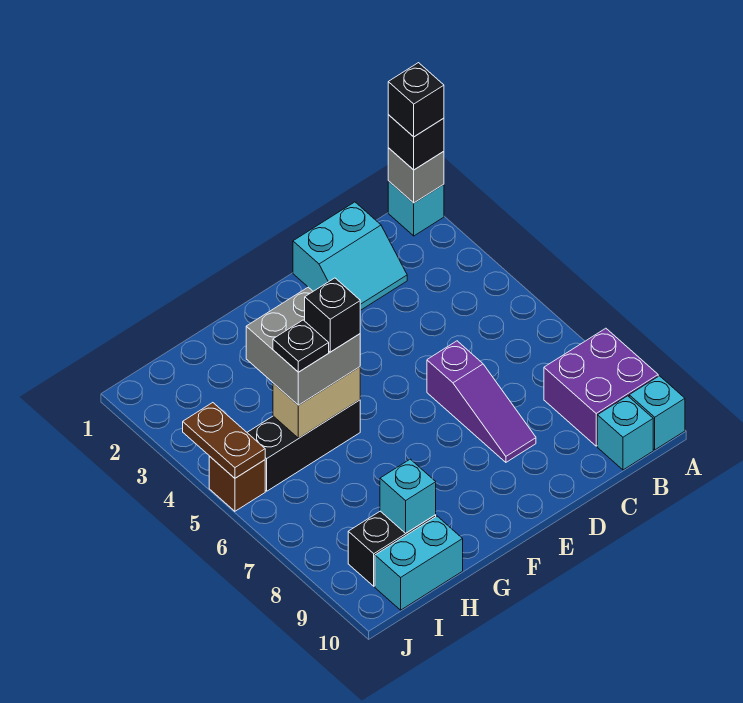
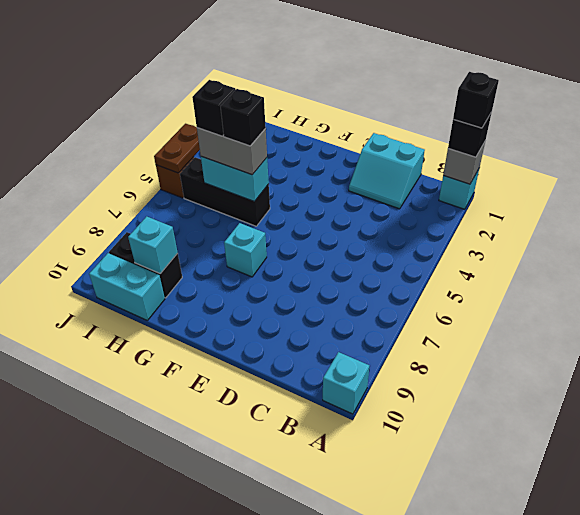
purple brick A8:B9 level 1 -> none
cyan brick B10 level 1 -> cyan brick F7 level 1
purple slope D6:D8 level 1 top 6 -> none
grey brick G4:H5 level 3 -> grey brick G5:H5 level 3
tan brick G5:H5 level 2 -> cyan brick G5:H5 level 2
black plate H5 level 4 -> black brick H5 level 4

